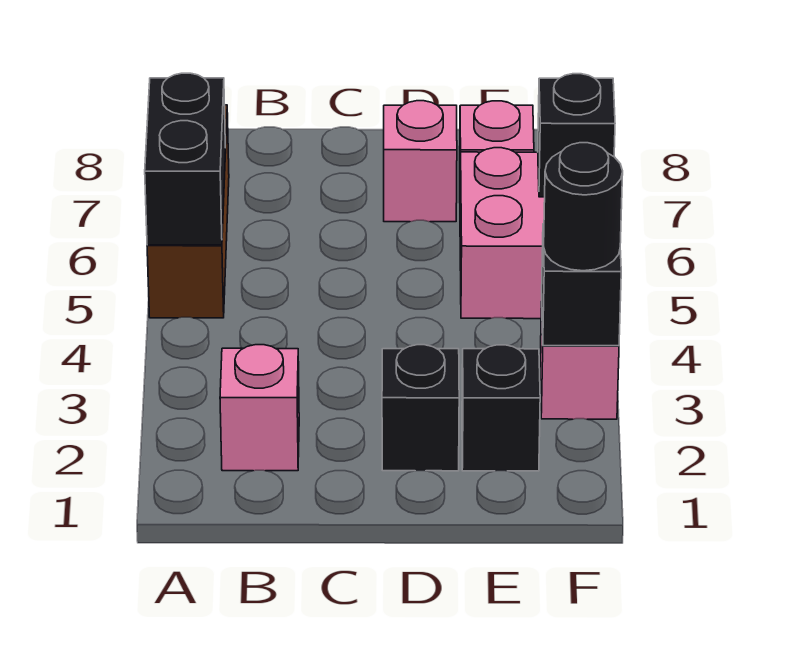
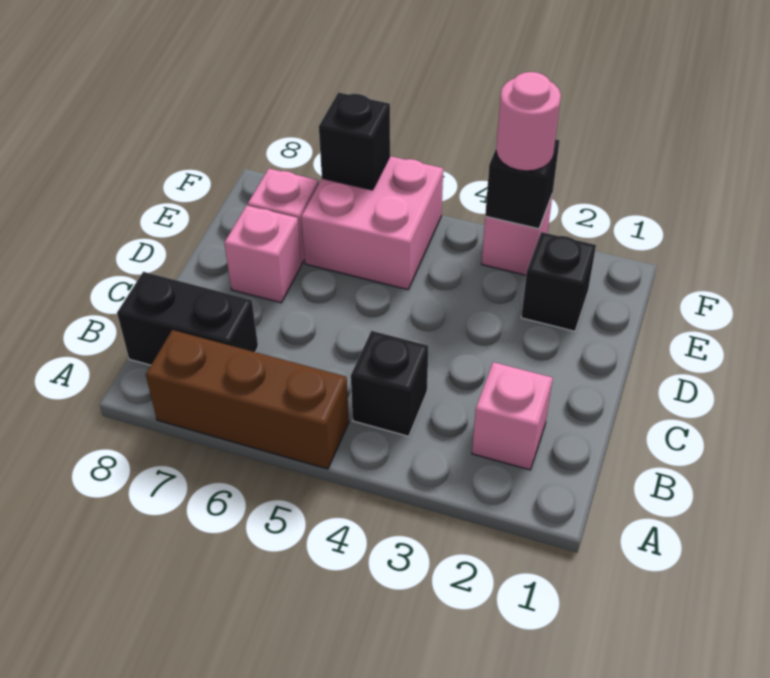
black brick A5:A6 level 2 -> black brick B7:B8 level 1
black brick D2 level 1 -> black brick B4 level 1
black round brick F3 level 3 -> pink round brick F3 level 3

